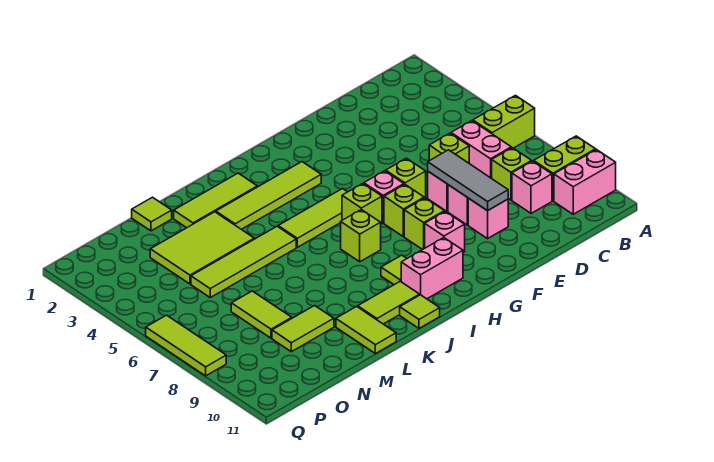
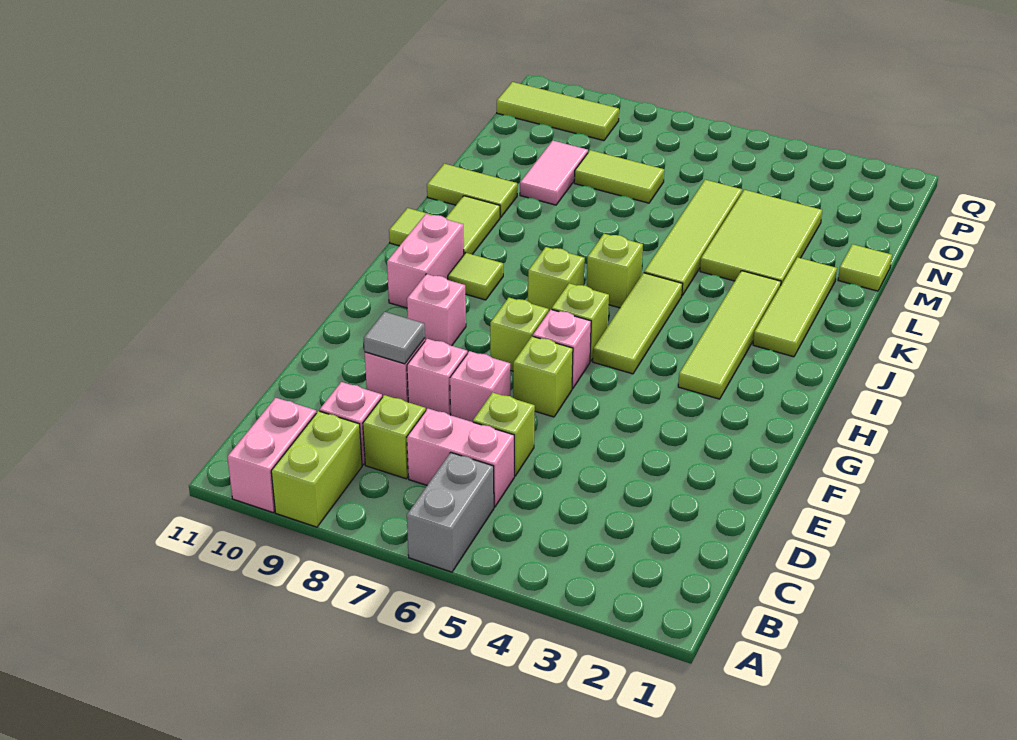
lime brick A6:B6 level 1 -> grey brick A6:B6 level 1
grey tile E7:E9 level 2 -> grey tile E9 level 2
lime brick G8 level 1 -> lime brick J6 level 1
lime tile M9:N9 level 1 -> pink tile M9:N9 level 1
lime tile Q6:Q8 level 1 -> lime tile P9:P11 level 1

